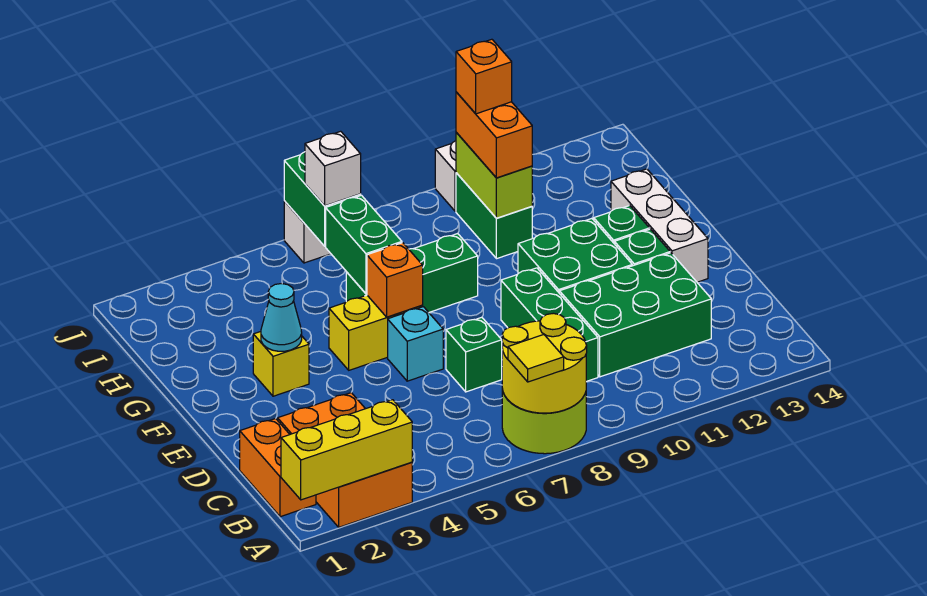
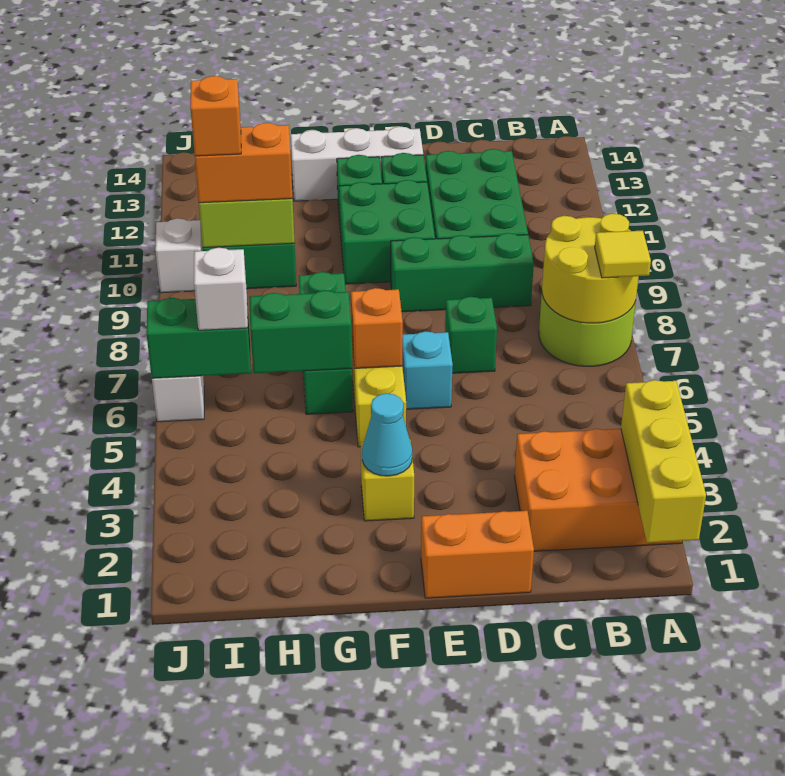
orange brick B1:C1 level 1 -> orange brick D1:E1 level 1

